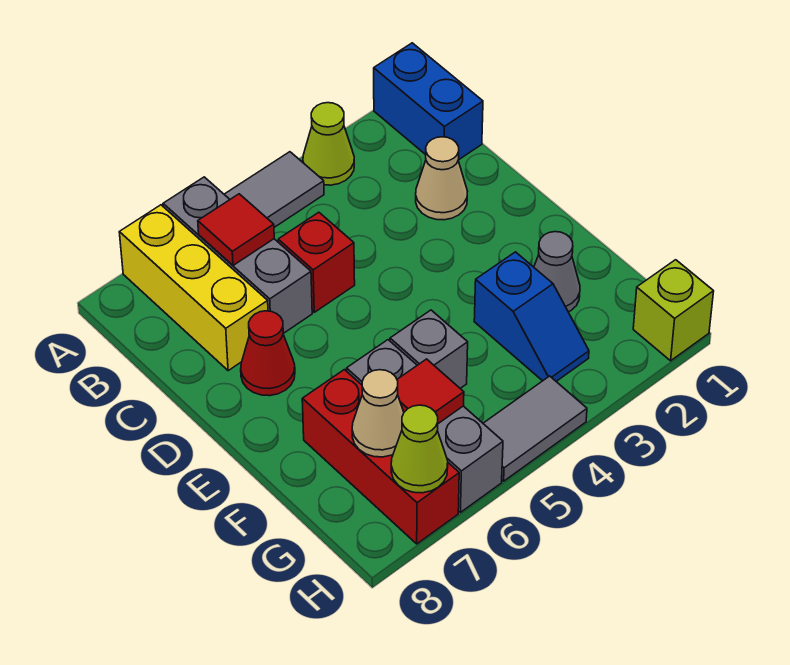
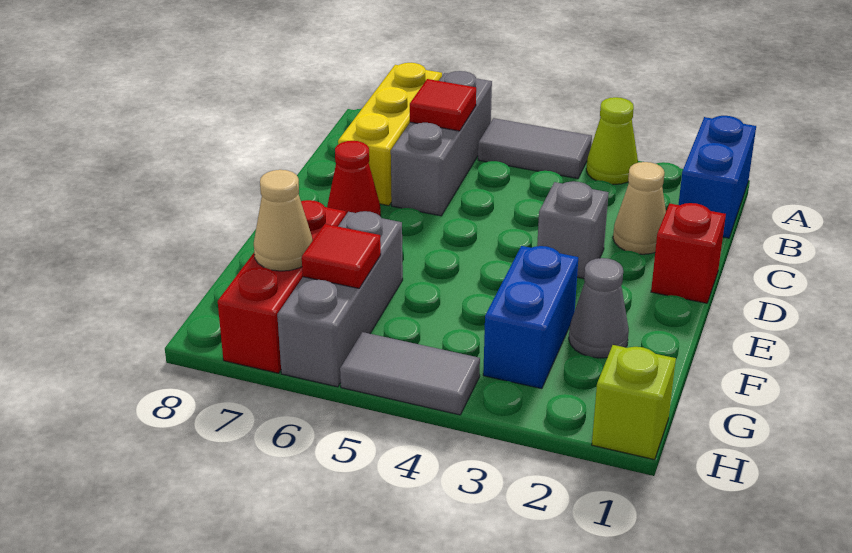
red brick C5 level 1 -> red brick D1 level 1
blue slope F3:G3 level 1 top F -> blue brick F3:G3 level 1
grey brick F5 level 1 -> grey brick D3 level 1
lime cone H7 level 2 -> none

